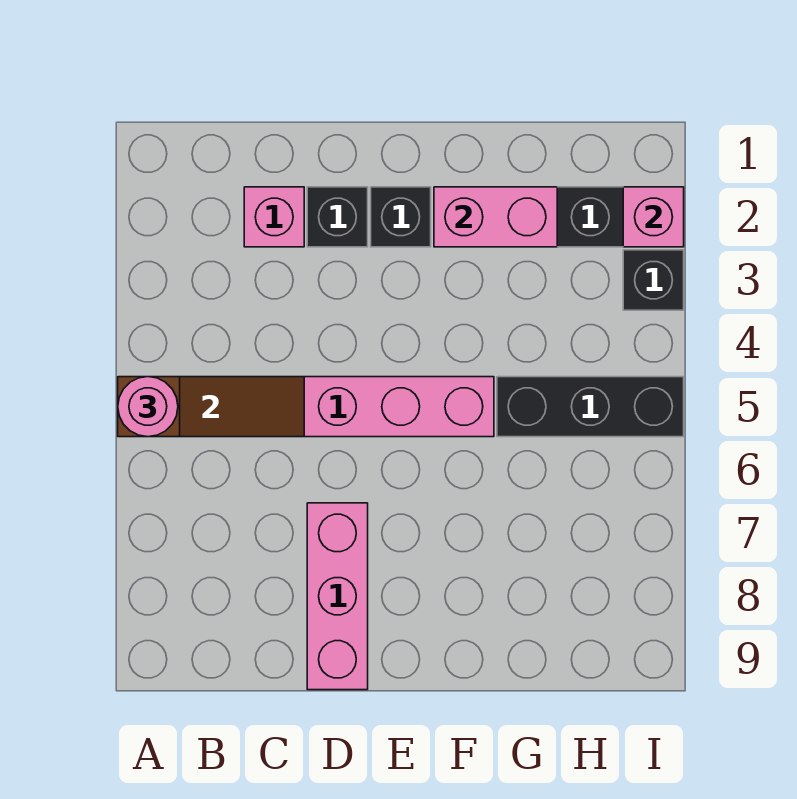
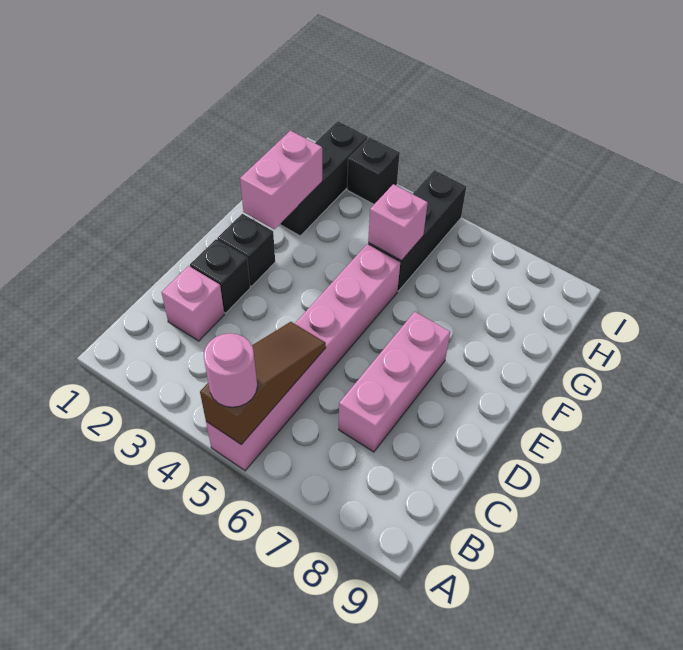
pink brick D7:D9 level 1 -> pink brick C7:E7 level 1
pink brick I2 level 2 -> pink brick G5 level 2

